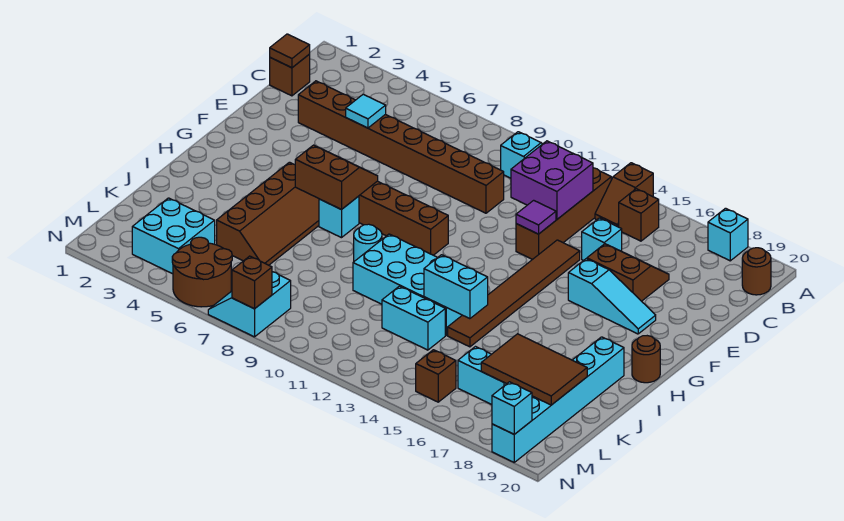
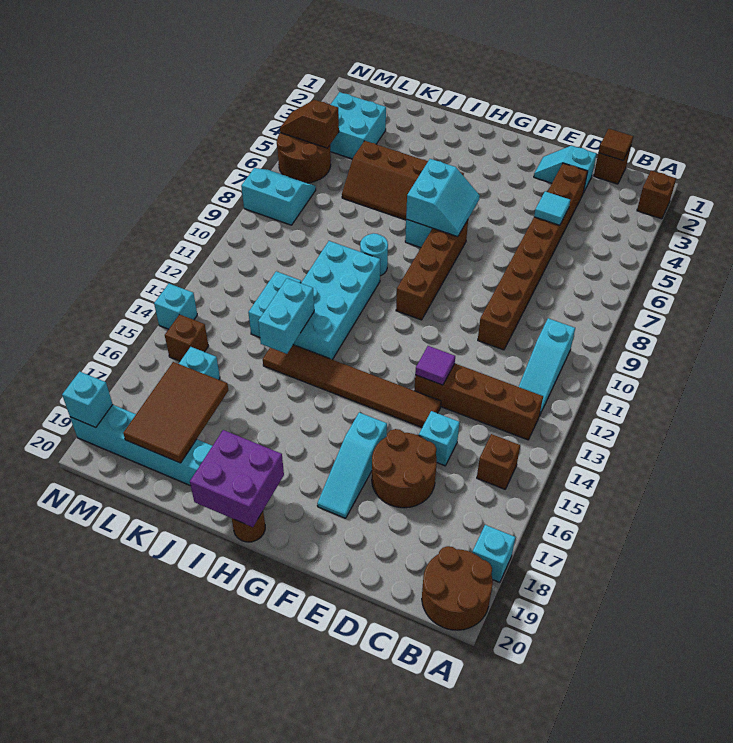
brown slope A14:B14 level 1 top A -> brown slope M5:N5 level 2 top M
brown round brick B20 level 1 -> brown round brick A19:B20 level 1
purple brick C12:D13 level 2 -> purple brick H19:I20 level 2
none -> cyan slope D2:E2 level 1 top D
brown slope D16:E17 level 1 top E -> brown round brick D16:E17 level 1
brown slope G6:H7 level 2 top H -> cyan slope G6:H7 level 2 top H
brown brick N8 level 2 -> brown brick A2 level 1
none -> cyan brick N14 level 1

